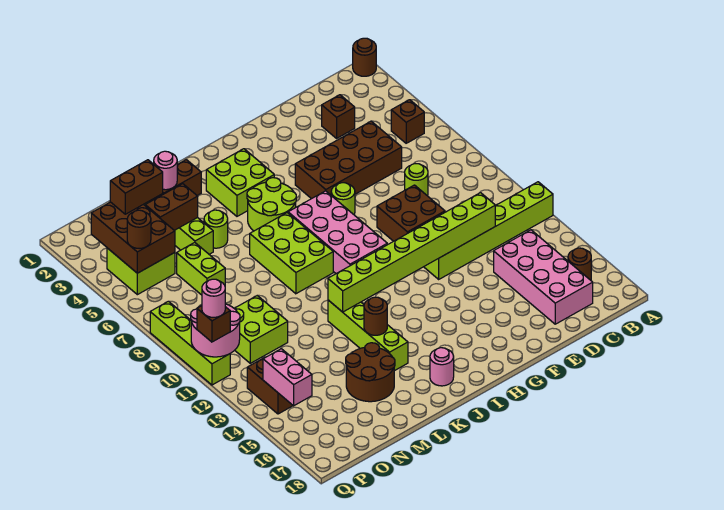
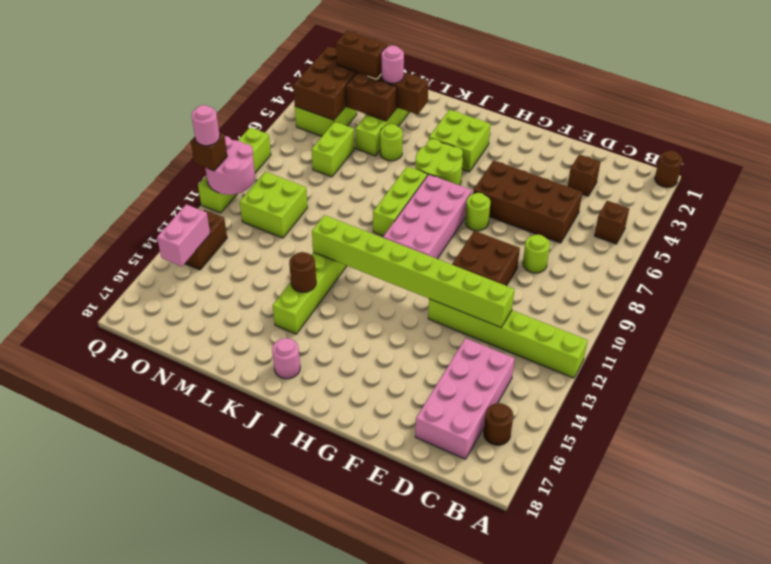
lime brick J7:K9 level 1 -> lime brick J7:J9 level 1
brown round brick L15:M16 level 1 -> none
brown round brick P5 level 3 -> none

